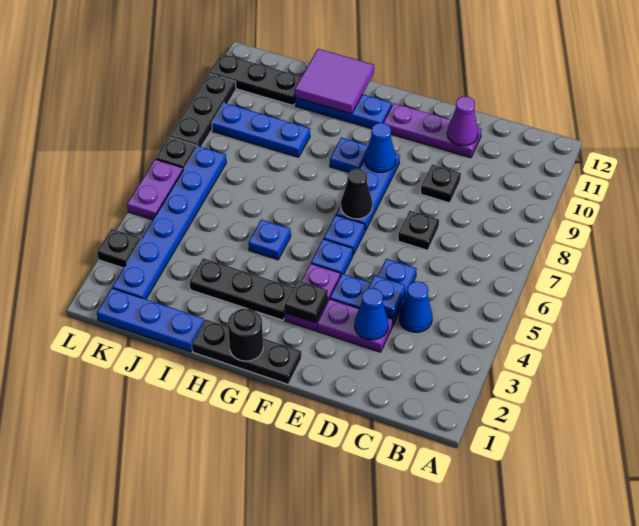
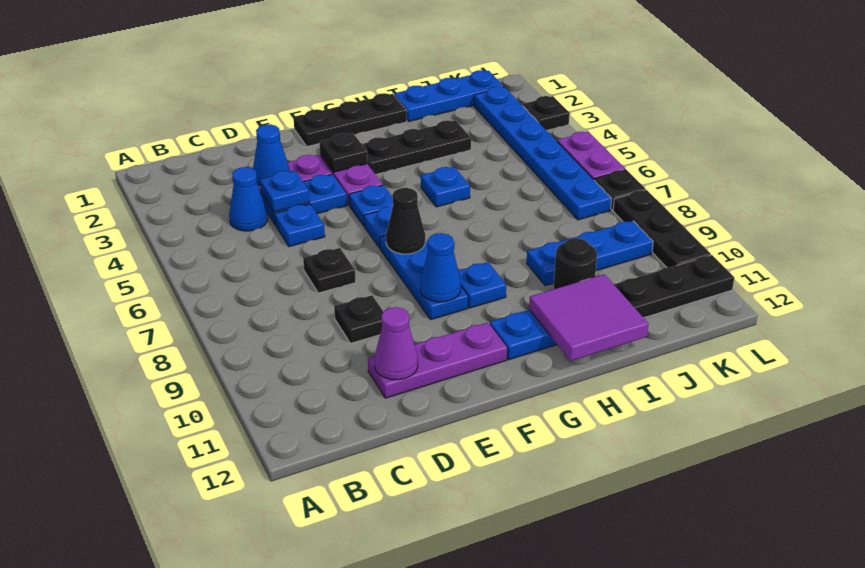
black round brick G1 level 2 -> black round brick I10 level 1

